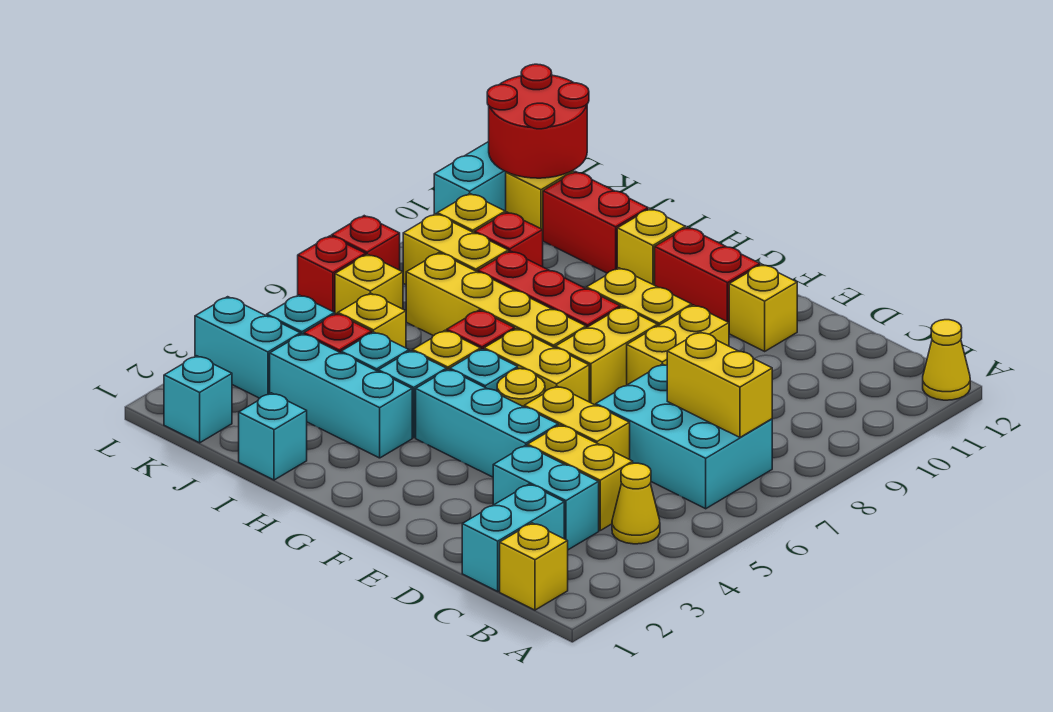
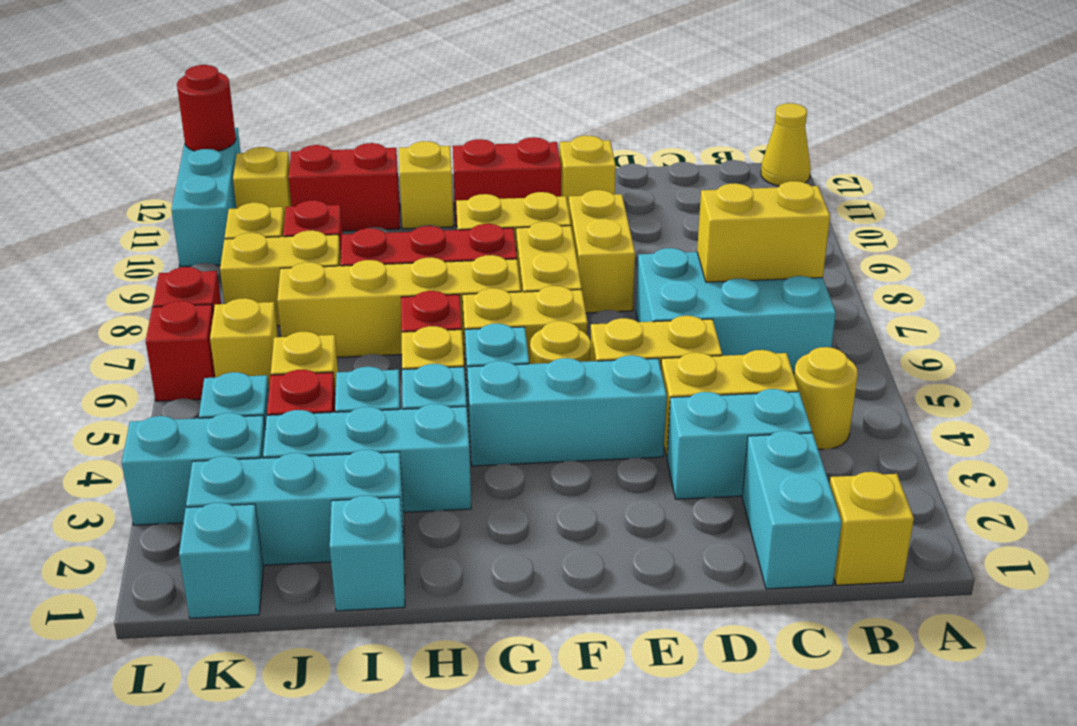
yellow cone B4 level 1 -> yellow round brick B4 level 1
none -> cyan brick I2:K2 level 1
red round brick K11:L12 level 2 -> red round brick L12 level 2

